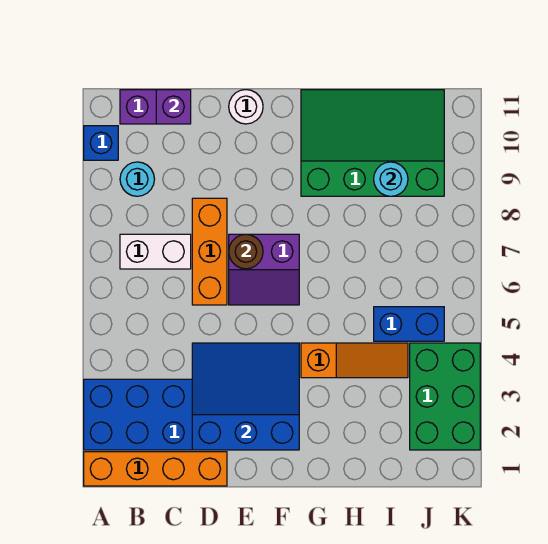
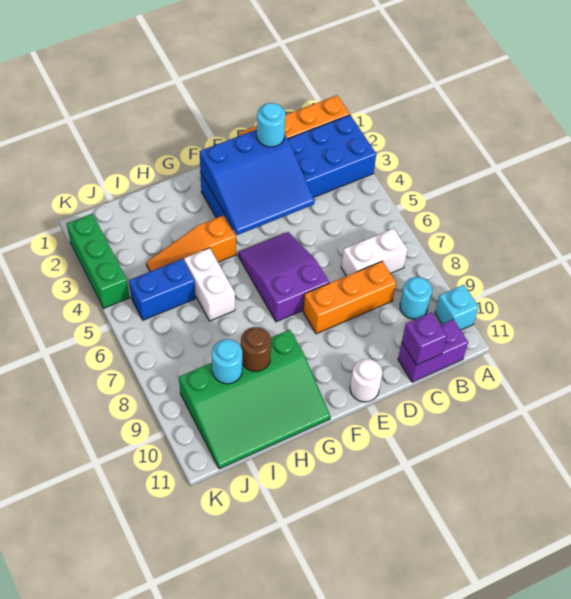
blue brick A10 level 1 -> cyan brick A10 level 1
none -> cyan round brick D2 level 3
orange brick D6:D8 level 1 -> orange brick C8:E8 level 1
purple slope E6:F7 level 1 top 7 -> purple slope E5:F7 level 1 top 7
brown round brick E7 level 2 -> brown round brick H9 level 2
none -> white brick H5:H6 level 1
green brick J2:K4 level 1 -> green brick K2:K4 level 1

